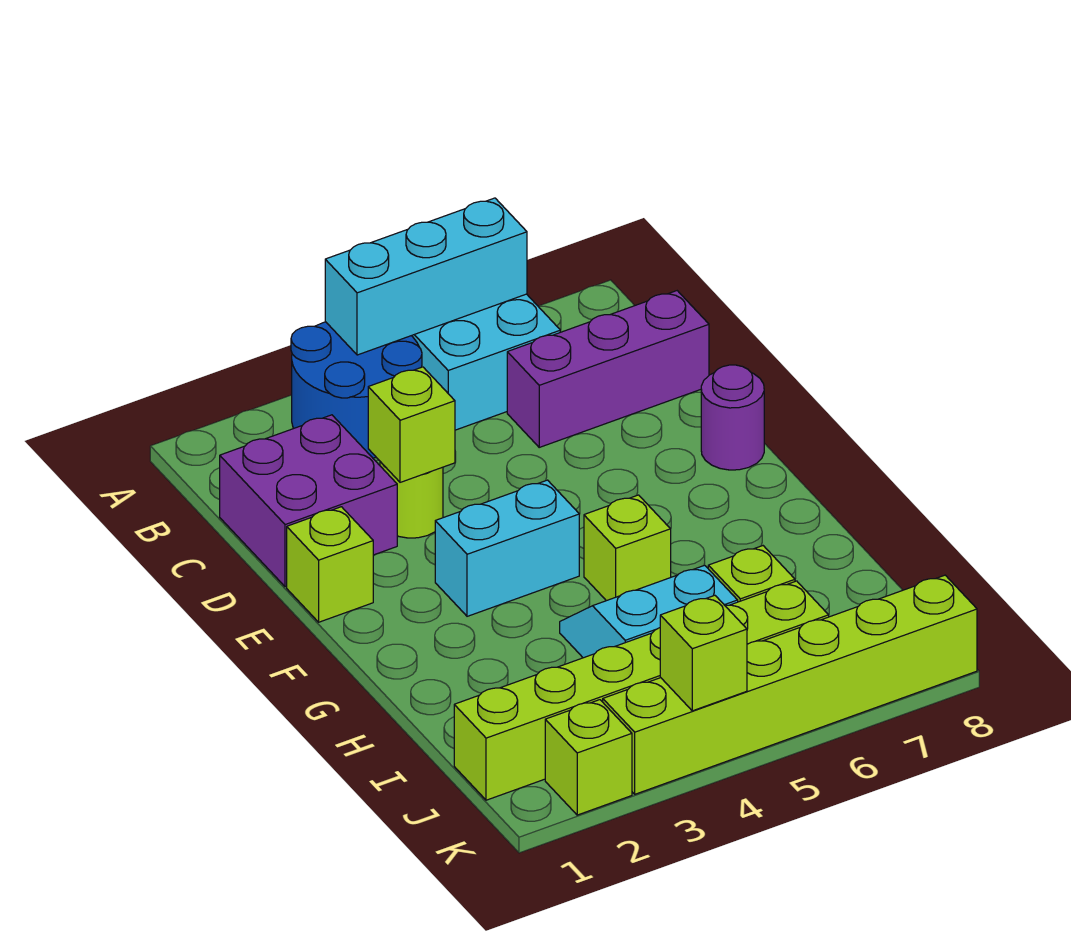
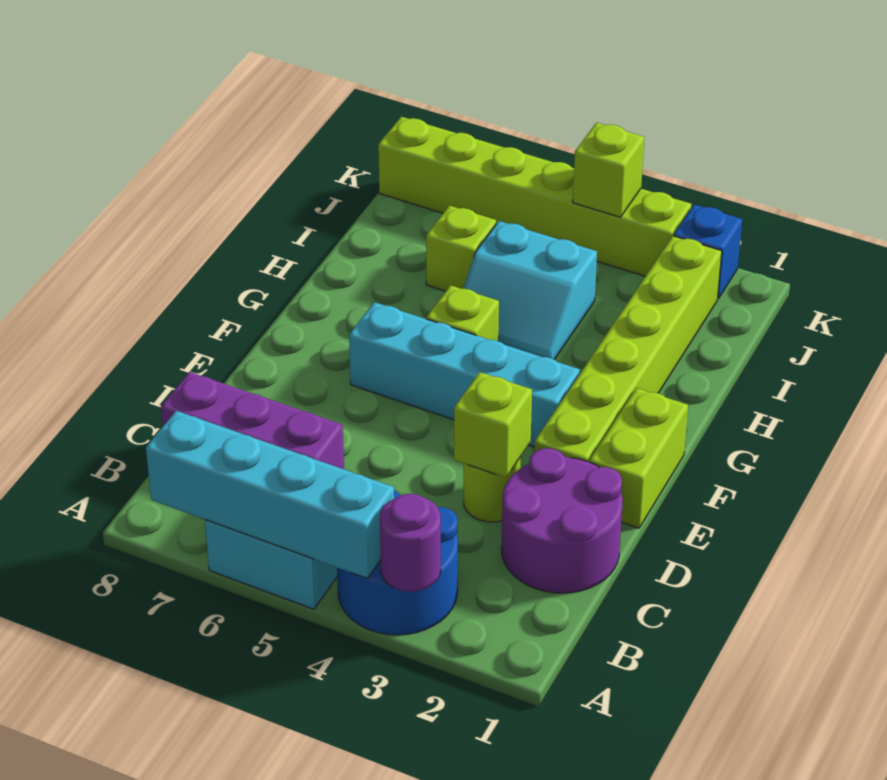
cyan brick A4:A6 level 2 -> cyan brick A4:A7 level 2
purple brick C1:D2 level 1 -> purple round brick C1:D2 level 1
lime brick E1 level 1 -> lime brick E1:F1 level 1
purple round brick E8 level 1 -> purple round brick A3 level 2
cyan brick F3:F4 level 1 -> cyan brick F3:F6 level 1
lime brick J1:J6 level 1 -> lime brick E2:J2 level 1
lime brick K2 level 1 -> blue brick K2 level 1

